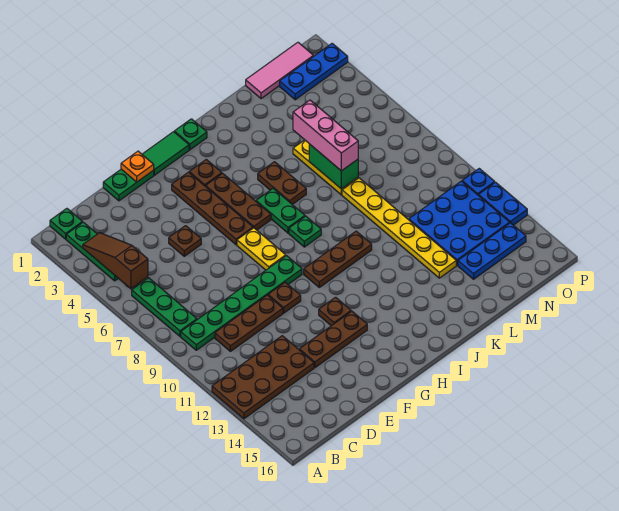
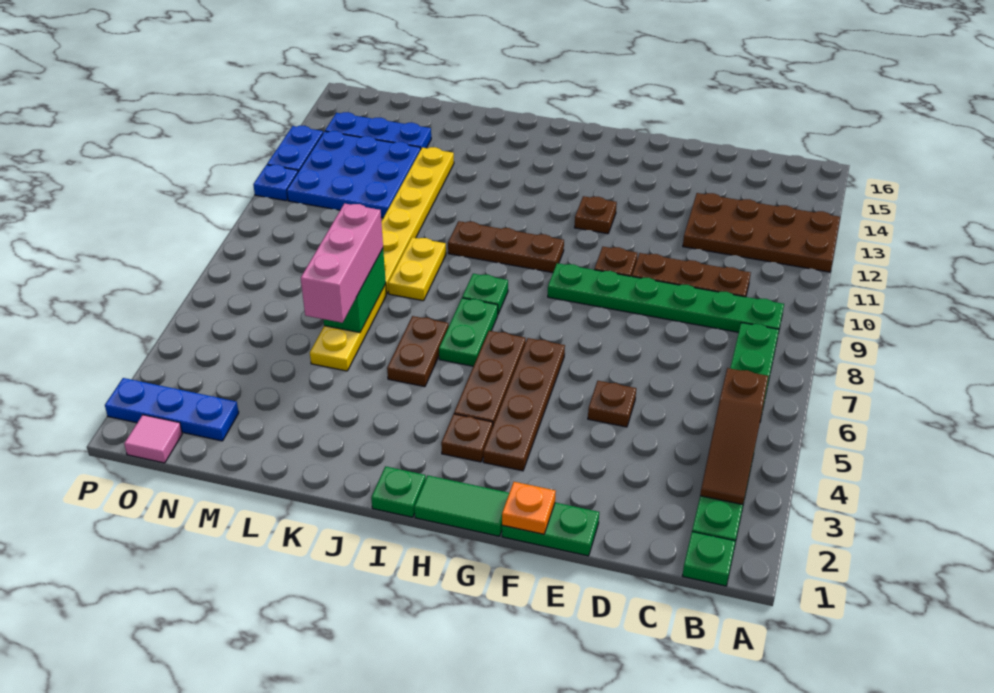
brown plate E13:G13 level 1 -> none
yellow plate G7:G8 level 1 -> yellow plate K8:K9 level 1
pink tile M1:O1 level 1 -> pink tile O1 level 1

